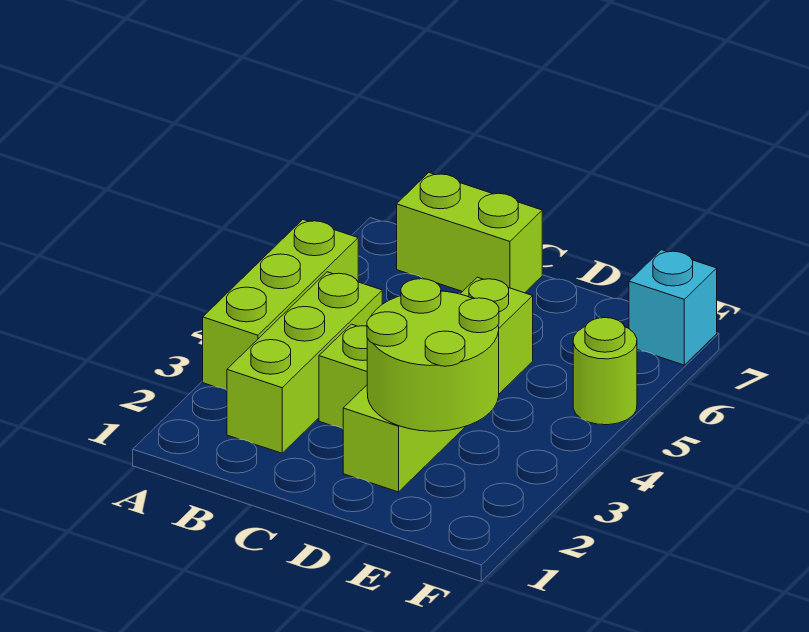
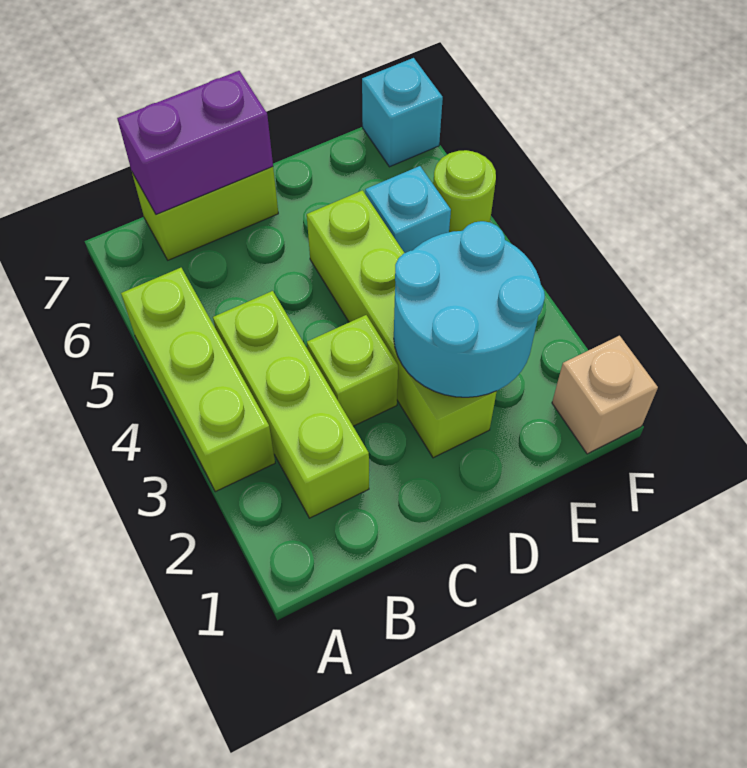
none -> purple brick B7:C7 level 2
lime round brick D2:E3 level 2 -> cyan round brick D2:E3 level 2
none -> cyan brick E5 level 1
none -> tan brick F1 level 1

